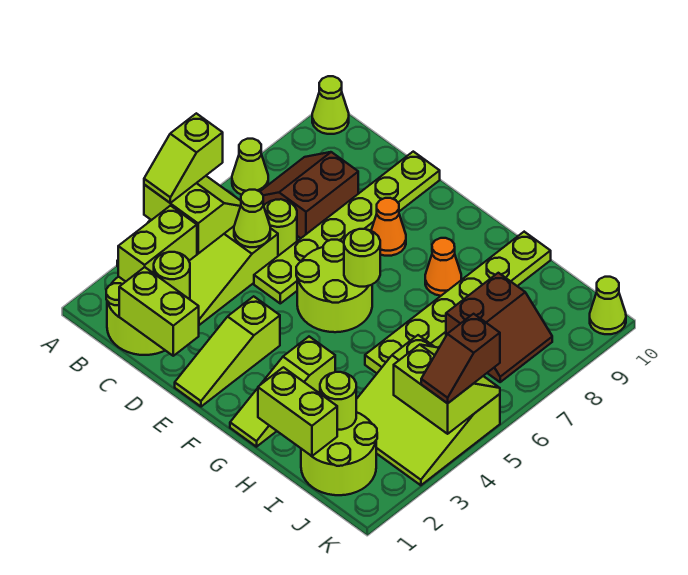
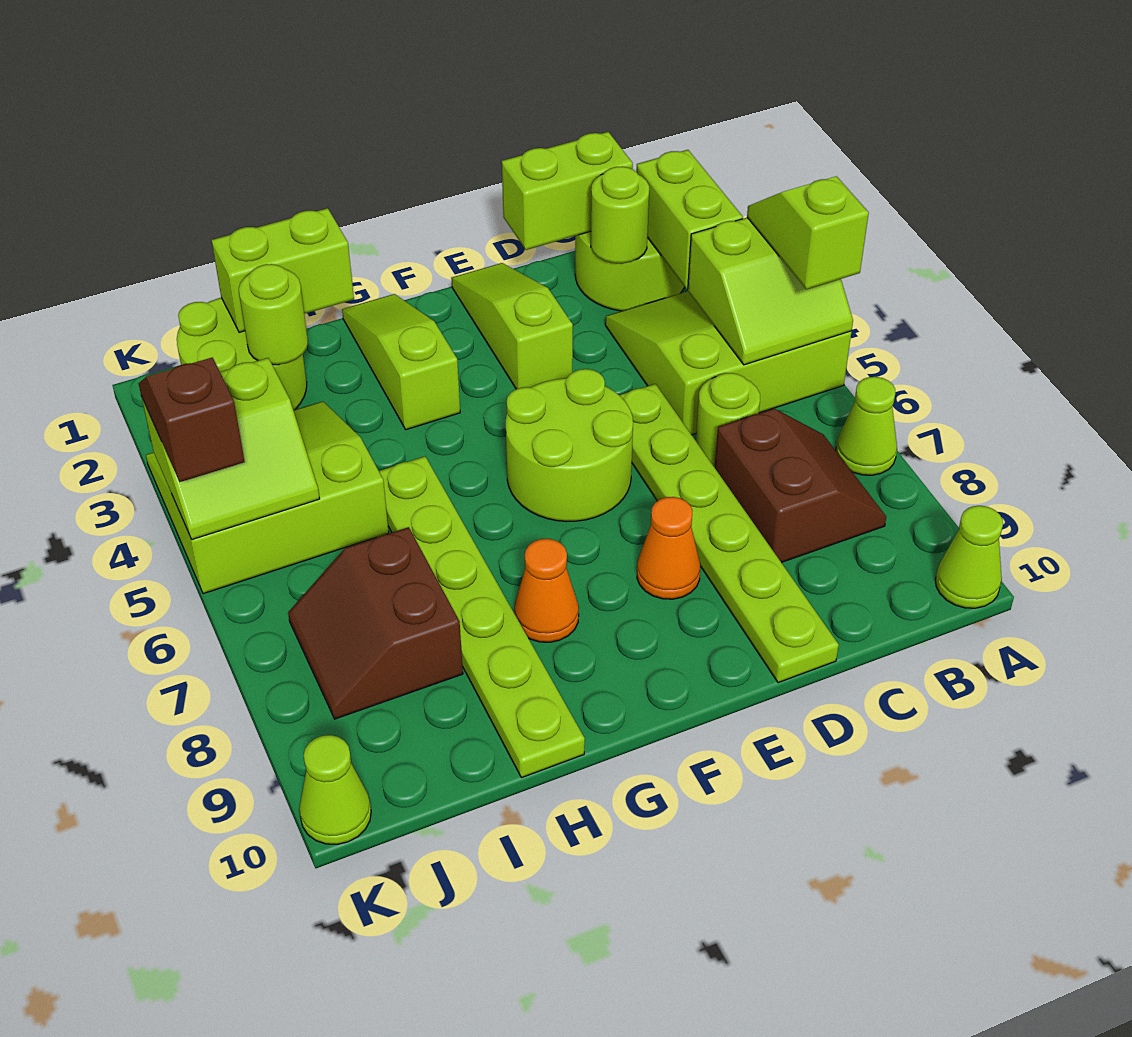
lime cone C5 level 2 -> none
lime round brick F6 level 2 -> none

